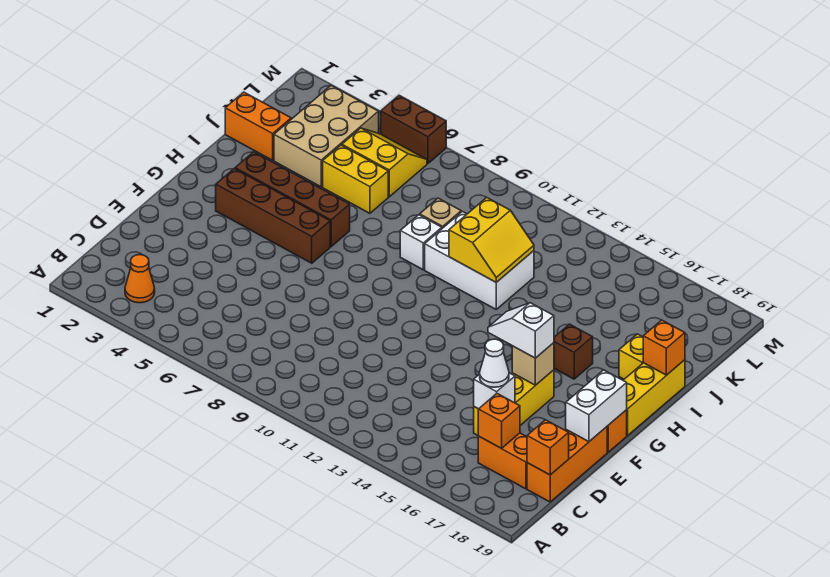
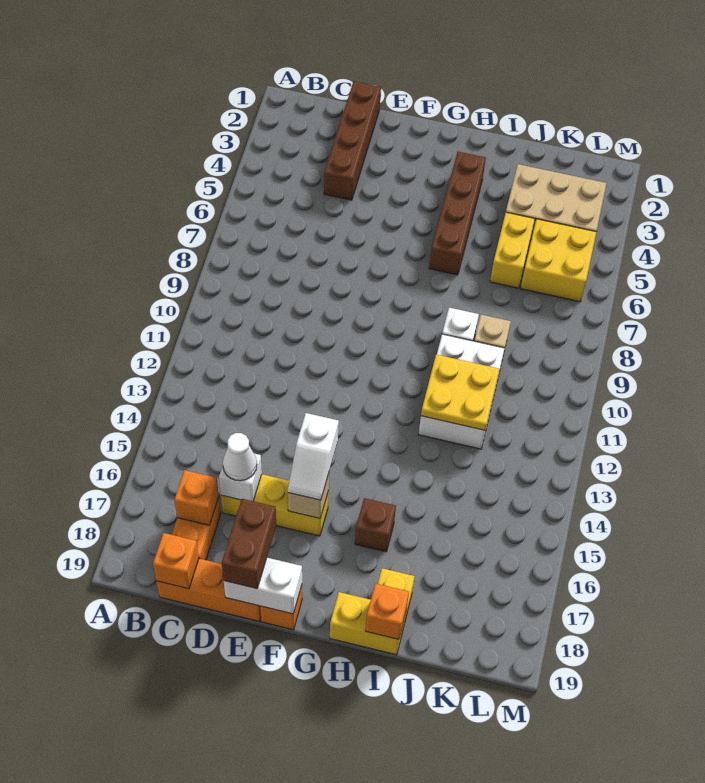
orange cone B3 level 1 -> none
white slope F15:F16 level 3 top 16 -> white slope F15:F16 level 3 top 15
brown brick G3:G6 level 1 -> brown brick D1:D4 level 1
yellow brick G19:I19 level 1 -> yellow brick H19:I19 level 1
yellow slope I11:J12 level 2 top 11 -> yellow plate I11:J12 level 2
orange brick J1:J2 level 1 -> none
yellow slope K5:L6 level 1 top K -> yellow brick K5:L6 level 1
brown brick M5:M6 level 1 -> brown brick E18:E19 level 3

